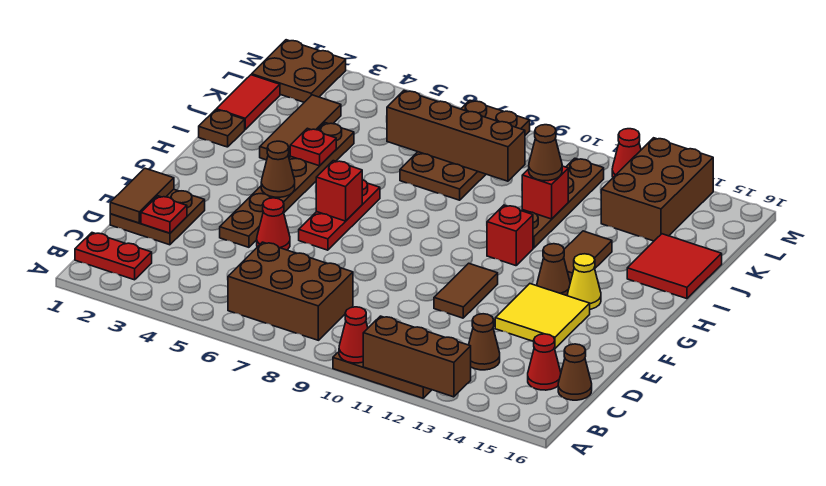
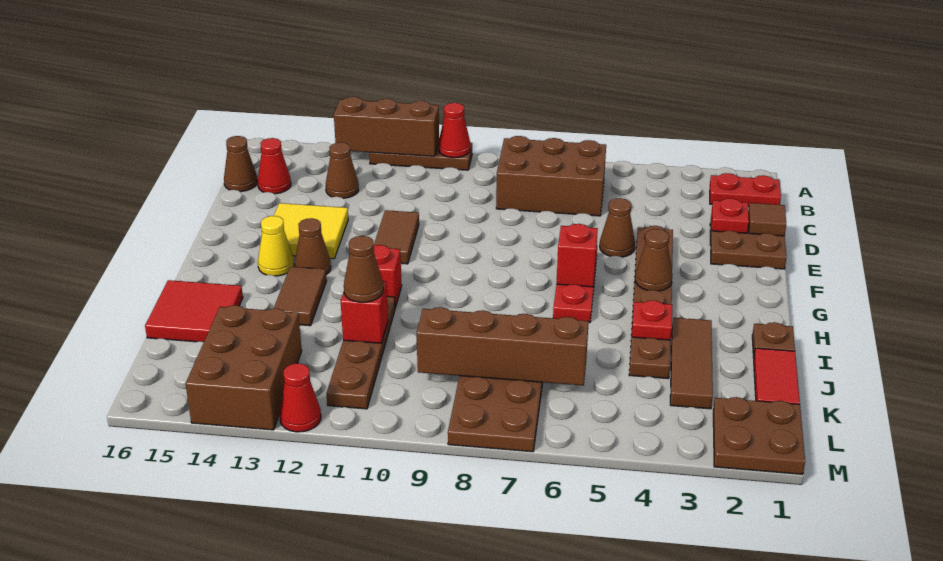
brown tile D1:E1 level 2 -> brown tile D1 level 2
red cone E5 level 1 -> brown cone E5 level 1

